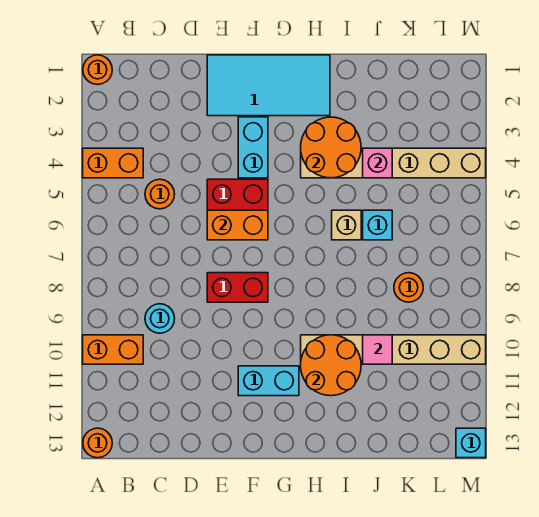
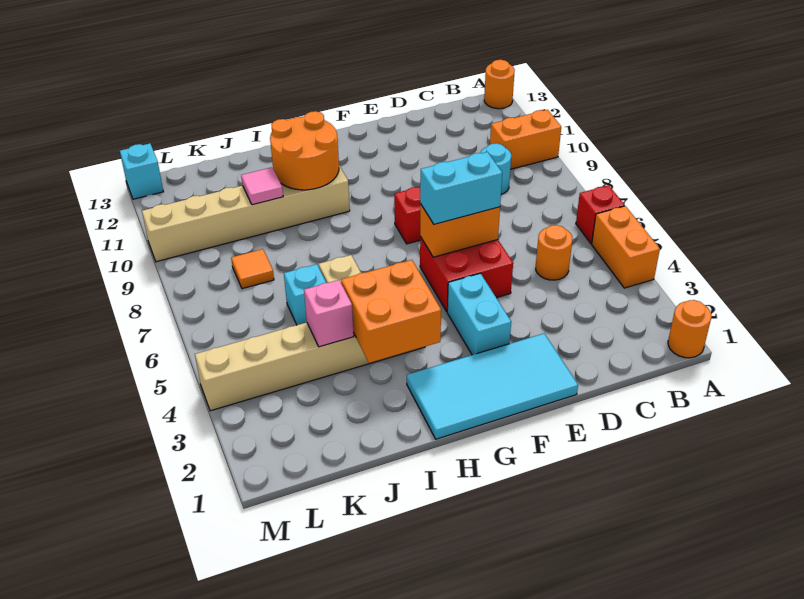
orange brick A4:B4 level 1 -> orange brick A4:A5 level 1
none -> red brick A6 level 1
cyan brick F11:G11 level 1 -> cyan brick E6:F6 level 3
orange round brick H3:I4 level 2 -> orange brick H3:I4 level 2
orange round brick K8 level 1 -> orange tile K8 level 1

